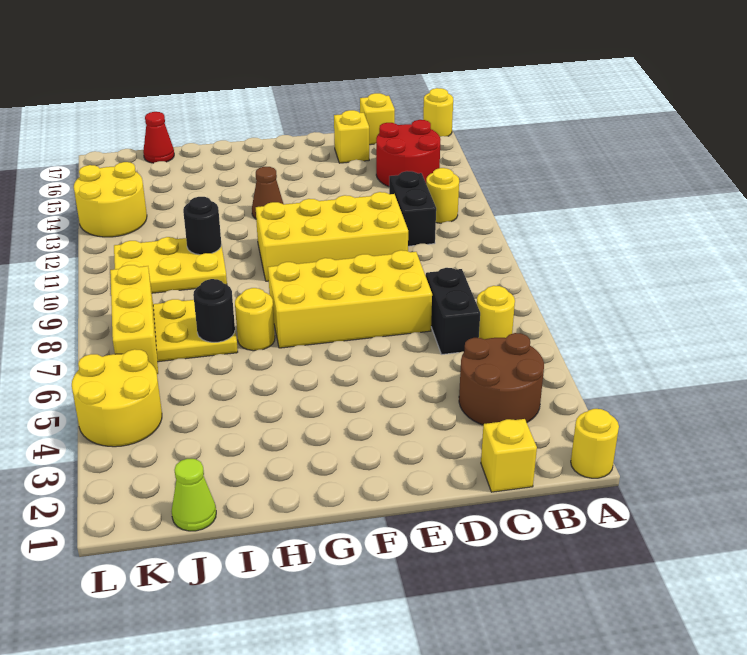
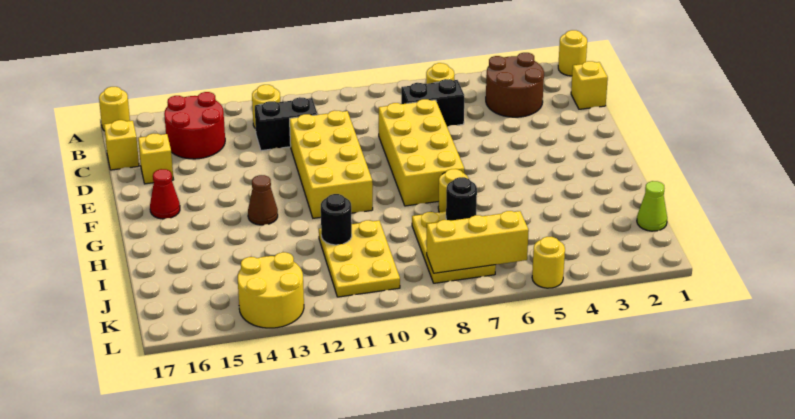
red cone J17 level 1 -> red cone F16 level 1
yellow round brick K4:L5 level 1 -> yellow round brick L5 level 1

